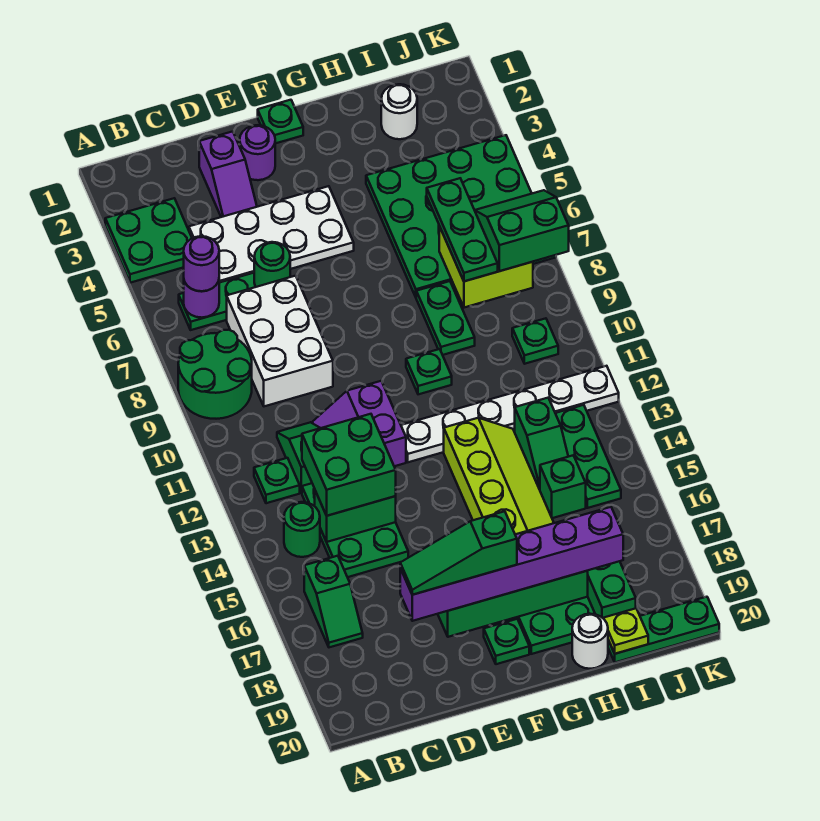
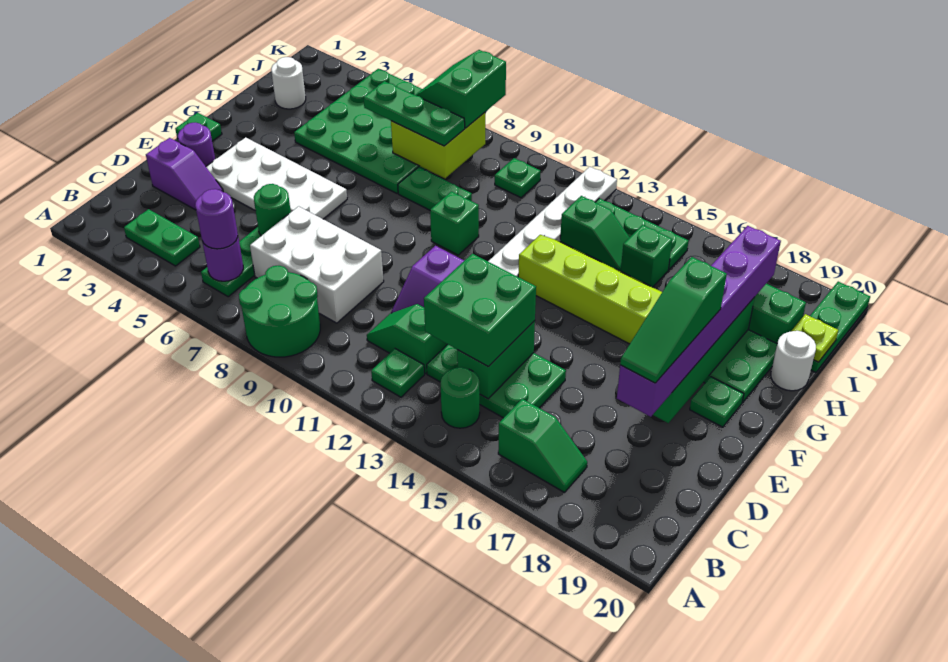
green plate A3:B4 level 1 -> green plate B3:B4 level 1
white plate C4:F5 level 1 -> white plate E3:F6 level 1
green plate G10 level 1 -> green brick G10 level 1

